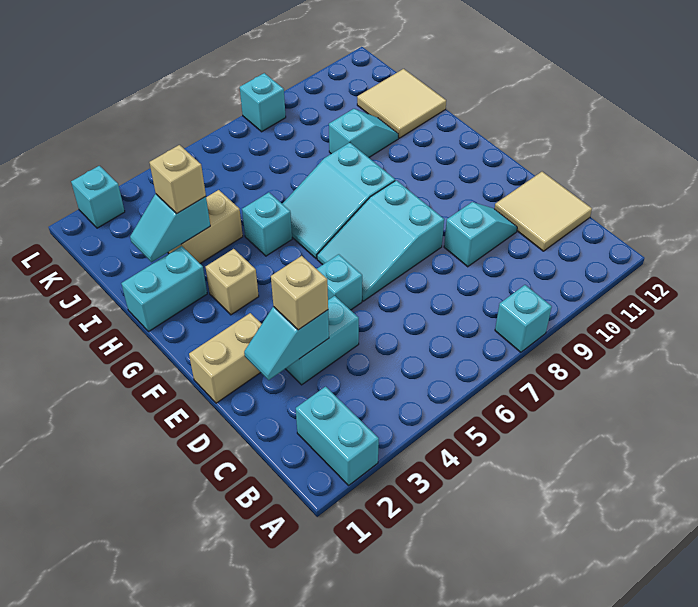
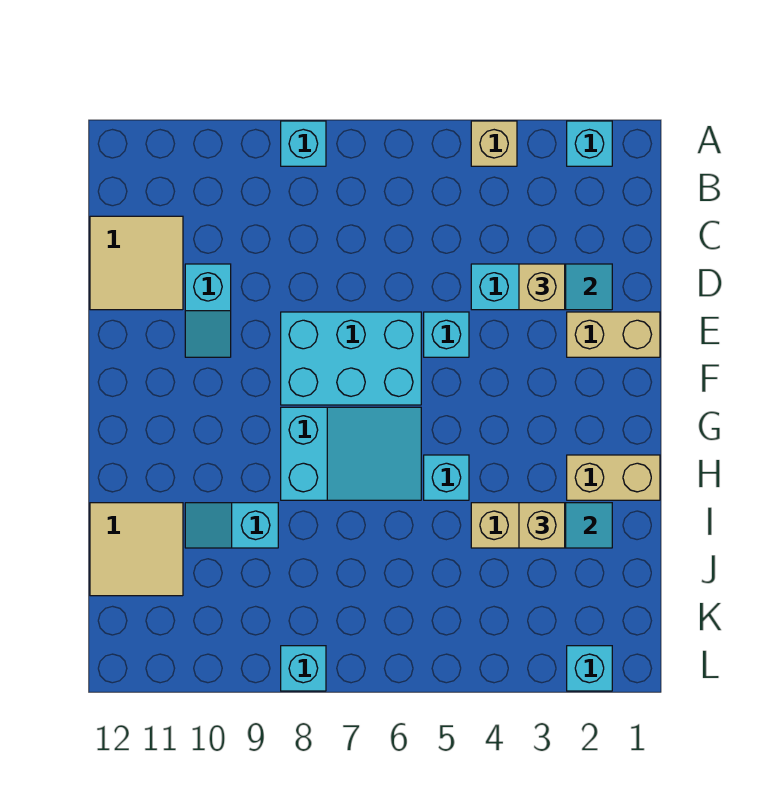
cyan brick A2:B2 level 1 -> cyan brick A2 level 1
cyan slope D9:D10 level 1 top 9 -> cyan slope D10:E10 level 1 top D
cyan slope E6:F8 level 1 top 8 -> cyan brick E6:F8 level 1
tan brick G3 level 1 -> tan brick A4 level 1
cyan brick H1:H2 level 1 -> tan brick H1:H2 level 1

